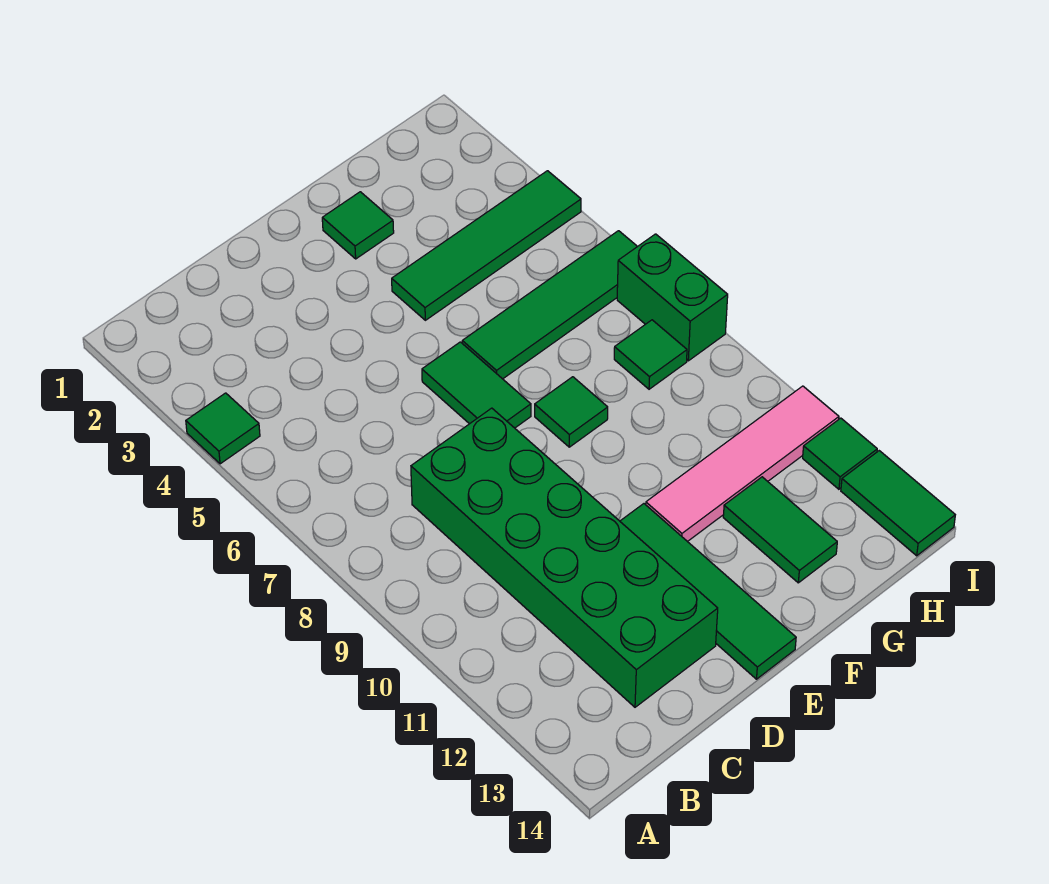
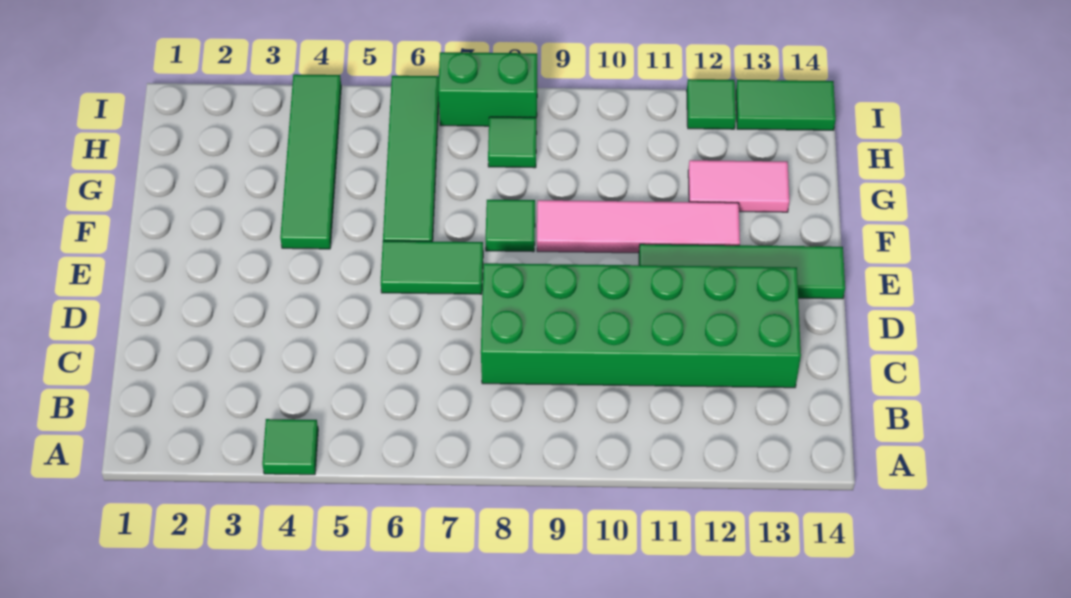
green tile F2 level 1 -> none
pink tile F11:I11 level 1 -> pink tile F9:F12 level 1
green tile G12:G13 level 1 -> pink tile G12:G13 level 1

